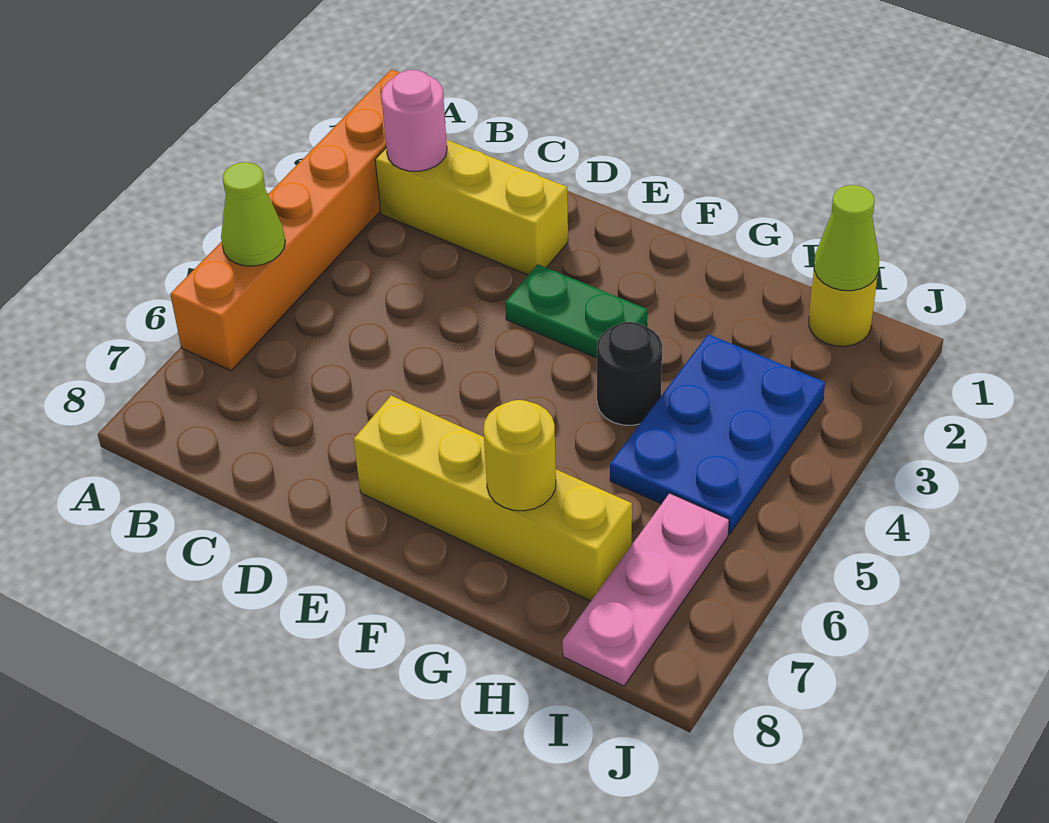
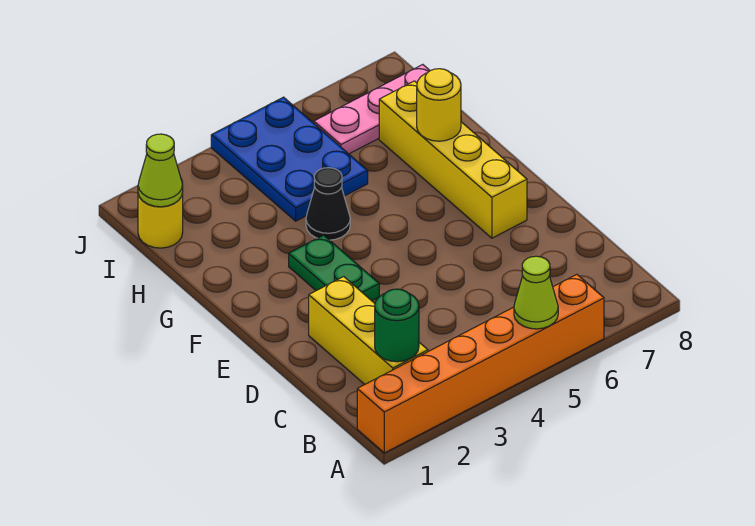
pink round brick B2 level 2 -> green round brick B2 level 2
black round brick G4 level 1 -> black cone G4 level 1
blue plate H3:I5 level 1 -> blue plate H4:J5 level 1

